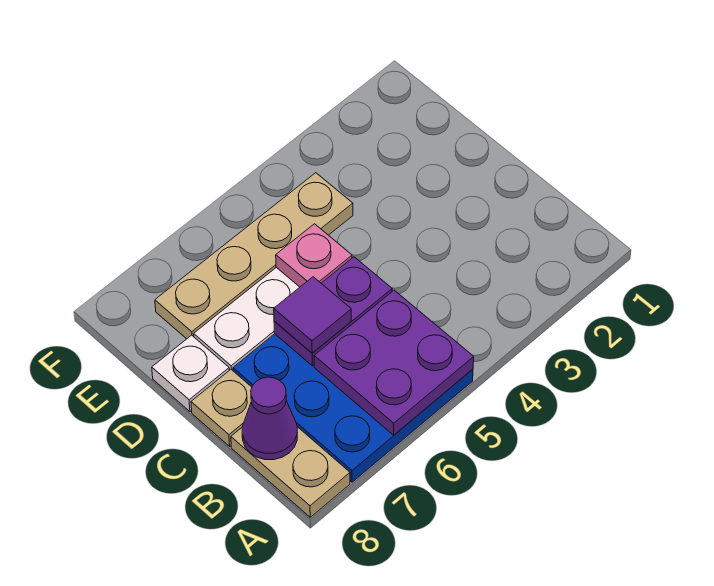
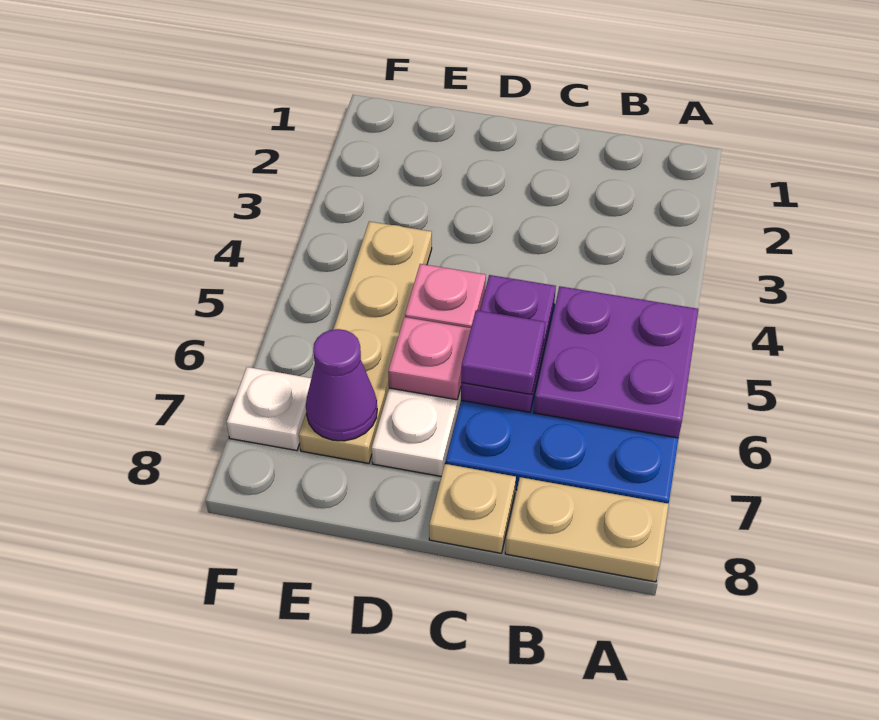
purple cone B8 level 2 -> purple cone E7 level 2
none -> pink plate D6 level 2
white plate D8 level 1 -> white plate F7 level 1

